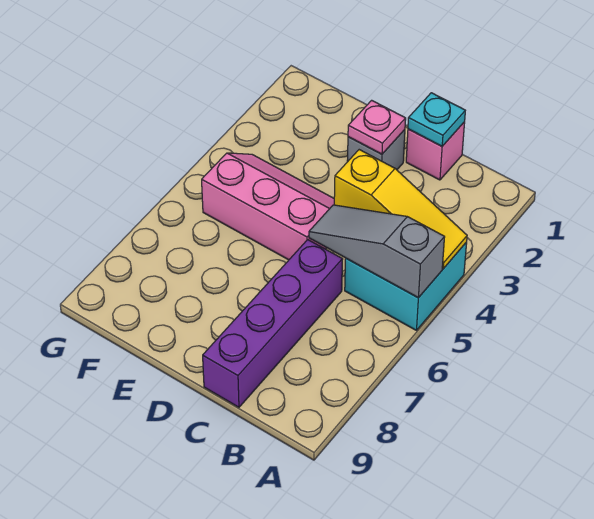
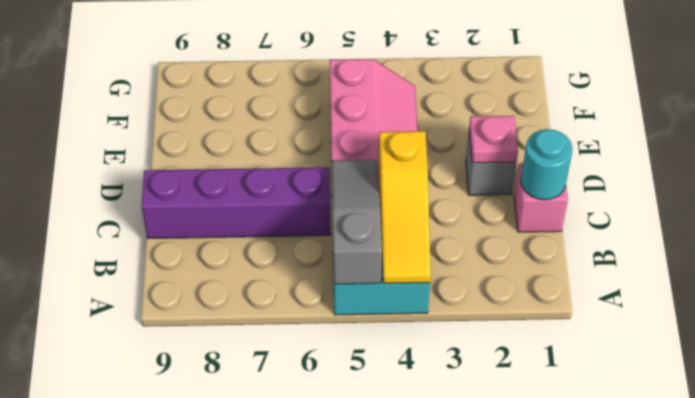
cyan plate C1 level 2 -> cyan round brick C1 level 2

